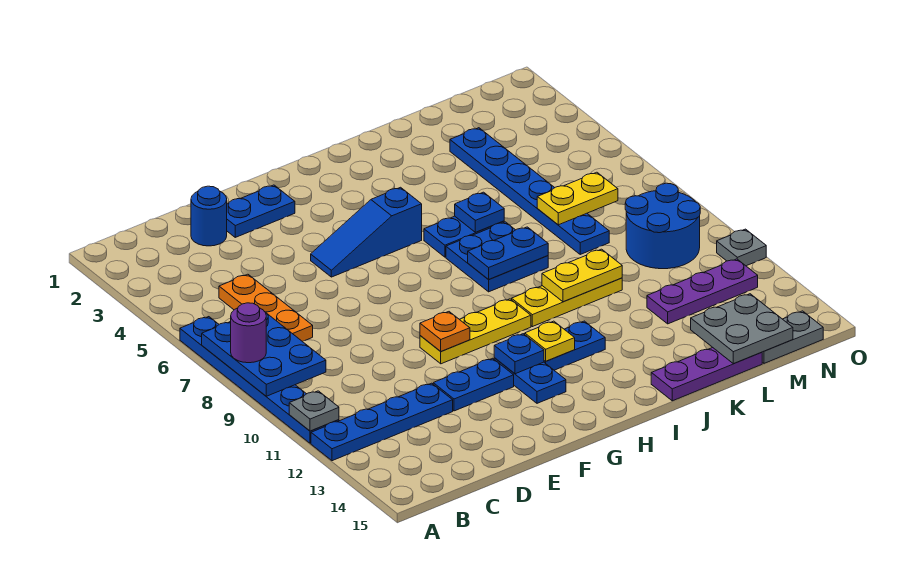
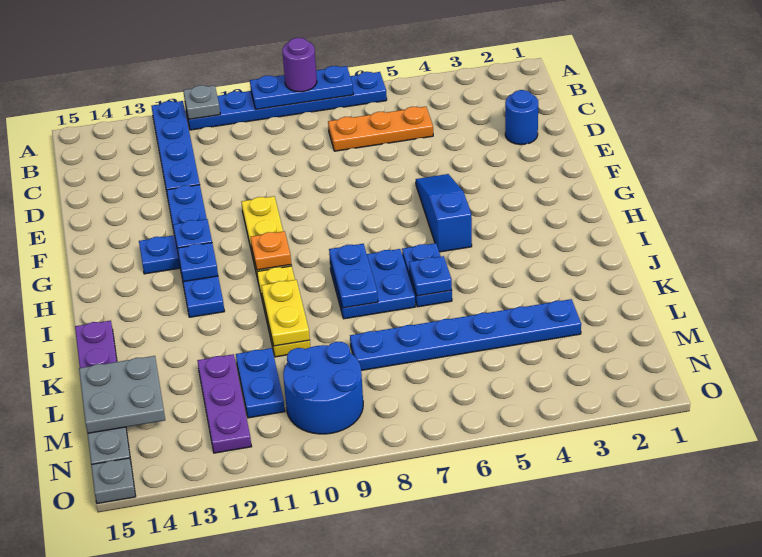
blue plate A7:B9 level 2 -> blue plate A7:A9 level 2
blue plate E2:F2 level 1 -> blue plate L11:M11 level 1
orange plate F10 level 2 -> orange plate H10 level 2
yellow plate H12 level 2 -> blue plate H12 level 2
yellow plate L7:M7 level 2 -> none
grey plate O11 level 1 -> grey plate O15 level 1

